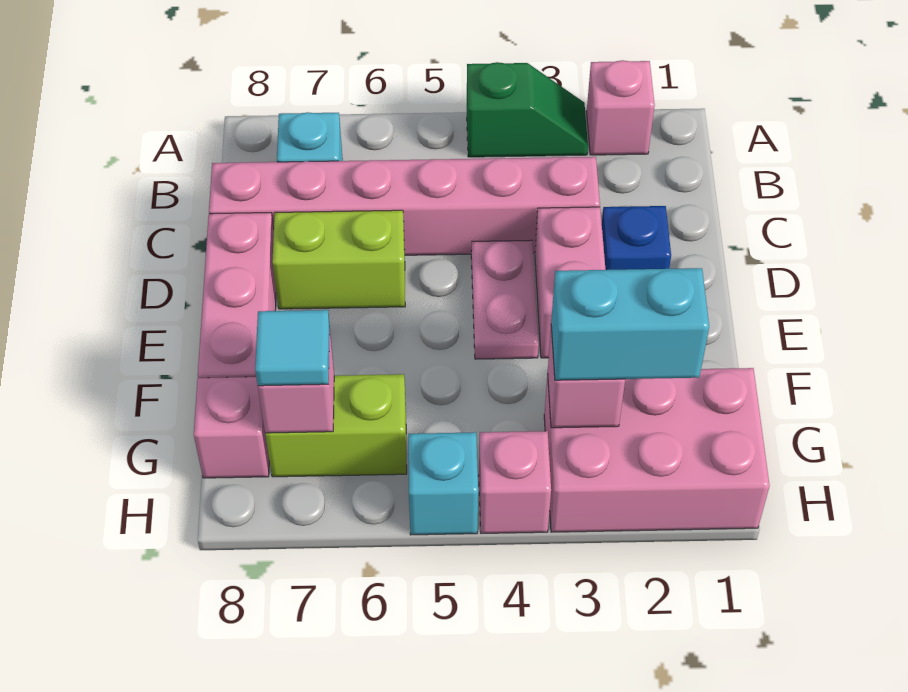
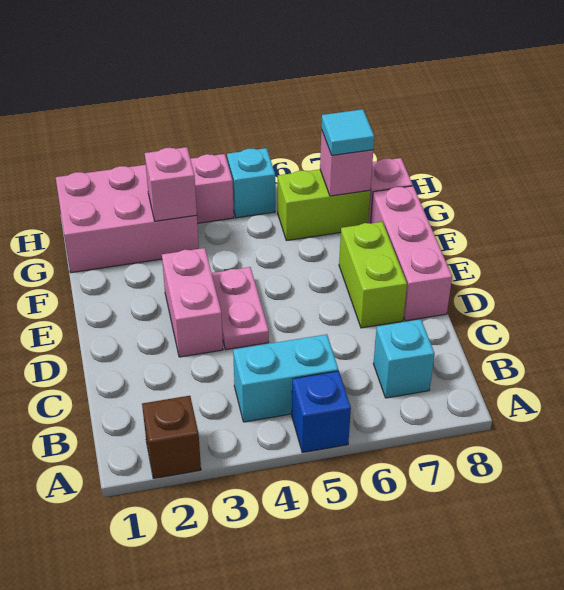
pink brick A2 level 1 -> brown brick A2 level 1
green slope A3:A4 level 1 top 4 -> none
pink brick C3:C8 level 1 -> none
blue brick D2 level 1 -> blue brick A5 level 1
lime brick D6:D7 level 1 -> lime brick D7:E7 level 1
cyan brick G2:G3 level 3 -> cyan brick B4:B5 level 1

